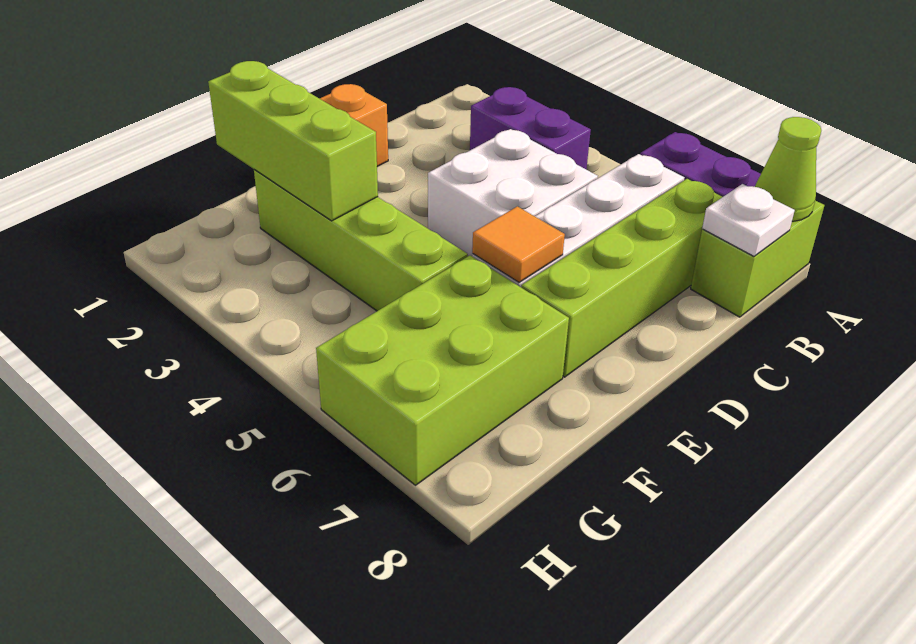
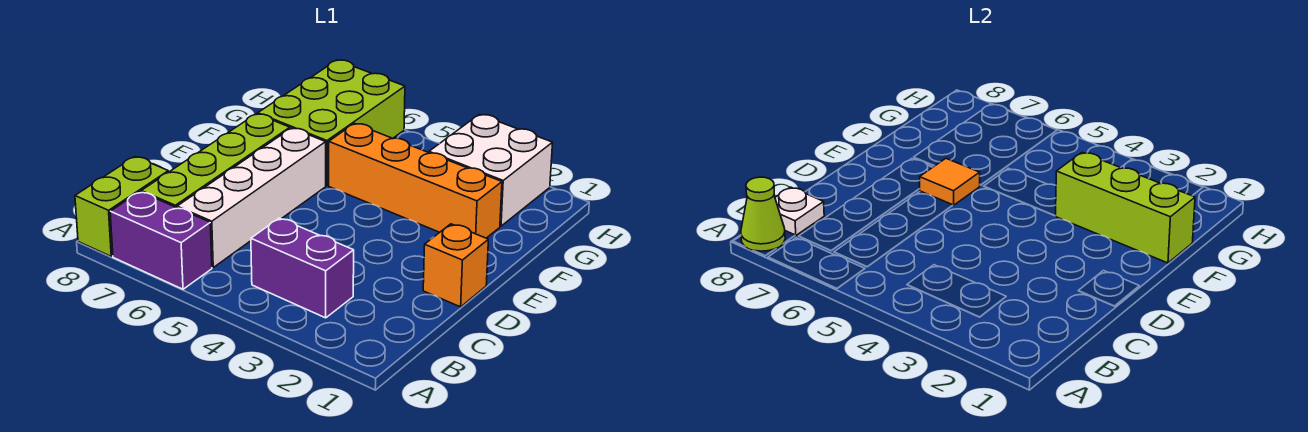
white brick C4:D5 level 1 -> white brick G2:H3 level 1
lime brick F2:F5 level 1 -> orange brick F2:F5 level 1

